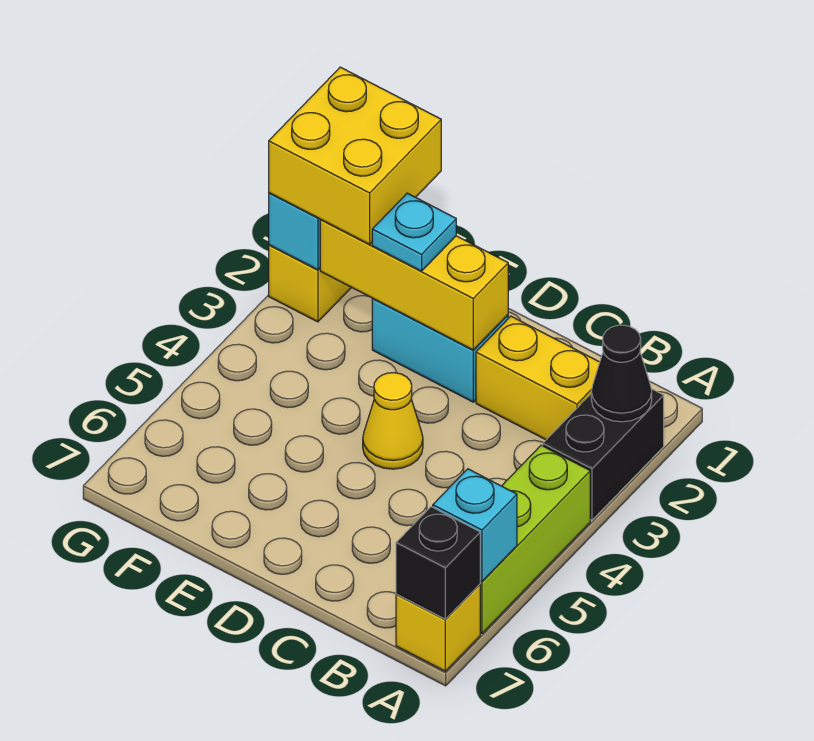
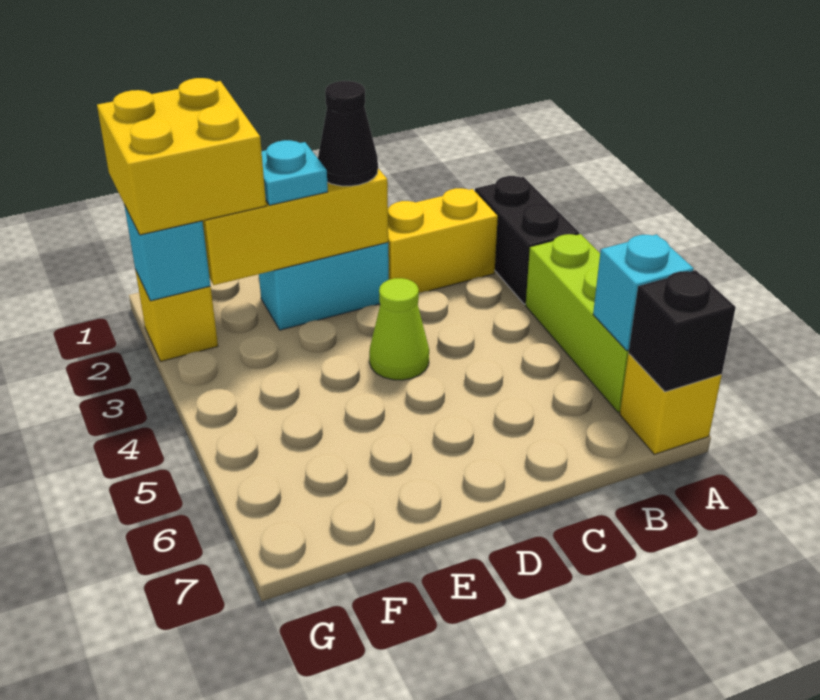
black cone A2 level 2 -> black cone D2 level 3
yellow cone D4 level 1 -> lime cone D4 level 1

